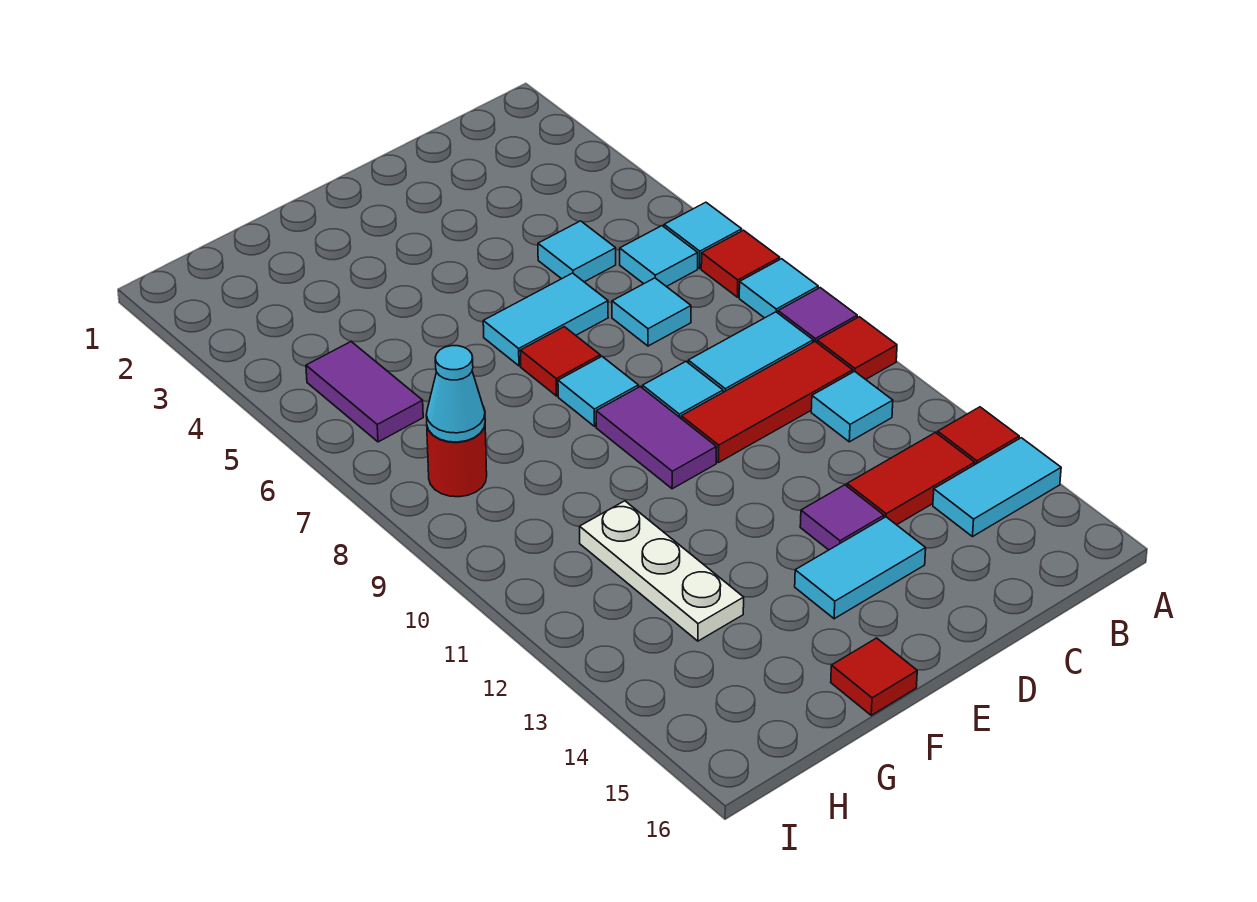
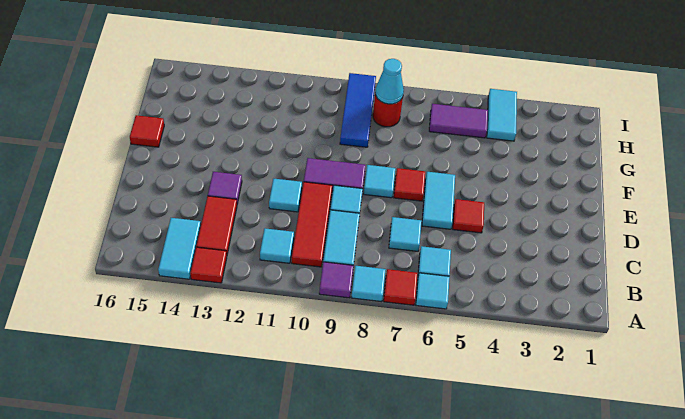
red tile A10 level 1 -> red tile D5 level 1
cyan tile C5 level 1 -> cyan tile D11 level 1
cyan tile D14:E14 level 1 -> cyan tile H4:I4 level 1
none -> blue tile G9:I9 level 1
white plate G11:G13 level 1 -> none

